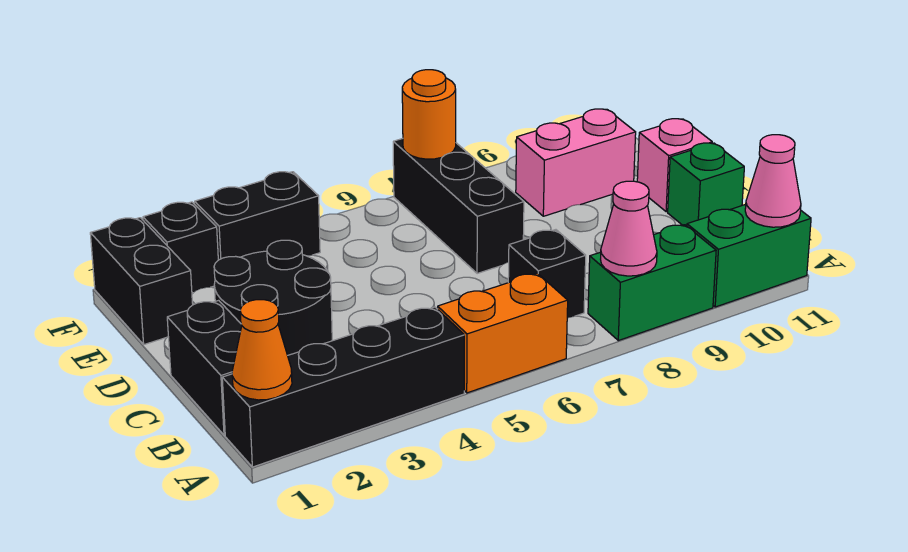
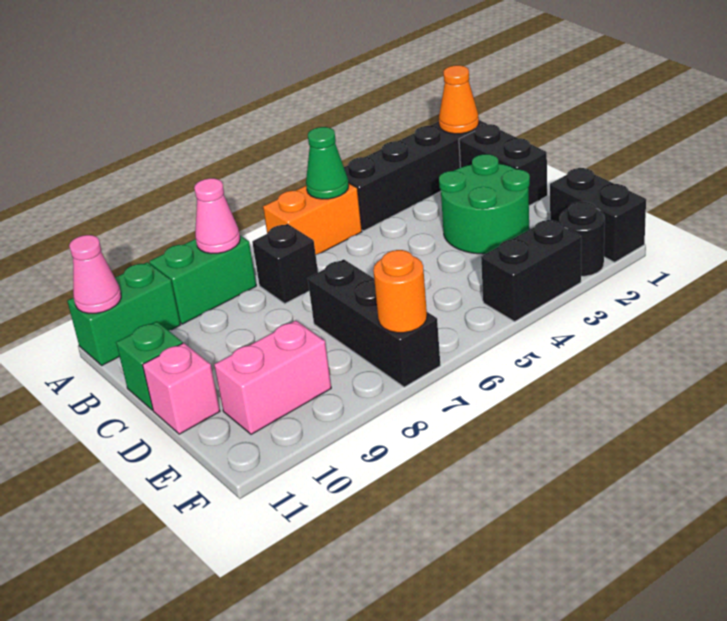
none -> green cone A5 level 2
black round brick C2:D3 level 1 -> green round brick C2:D3 level 1
black brick F2 level 1 -> black round brick F2 level 1

